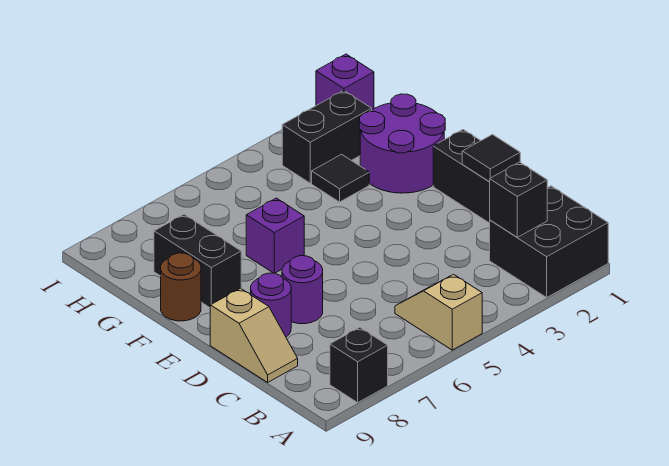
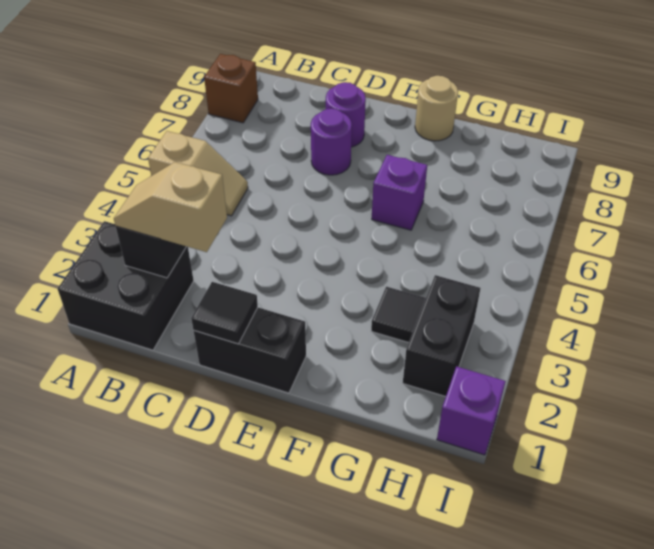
black brick A8 level 1 -> brown brick A8 level 1
tan slope C9:D9 level 1 top D -> tan slope B2:C2 level 3 top C
purple round brick F1:G2 level 1 -> none
black brick F8:G8 level 1 -> none
brown round brick F9 level 1 -> tan round brick F9 level 1

